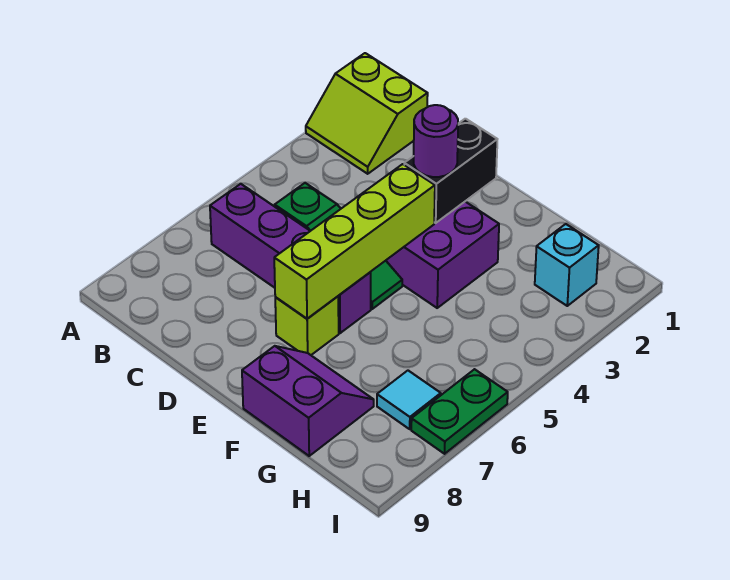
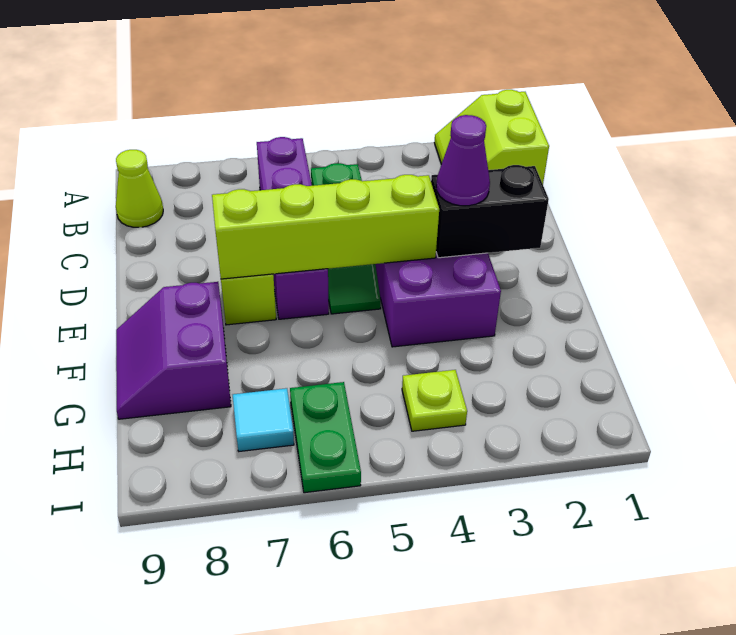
none -> lime cone B9 level 1
purple round brick E3 level 3 -> purple cone E3 level 3
purple slope F8:G9 level 1 top 9 -> purple slope F8:G9 level 1 top 8
cyan brick H2 level 1 -> none
none -> lime plate H4 level 1
green plate I6:I7 level 1 -> green plate H6:I6 level 1

